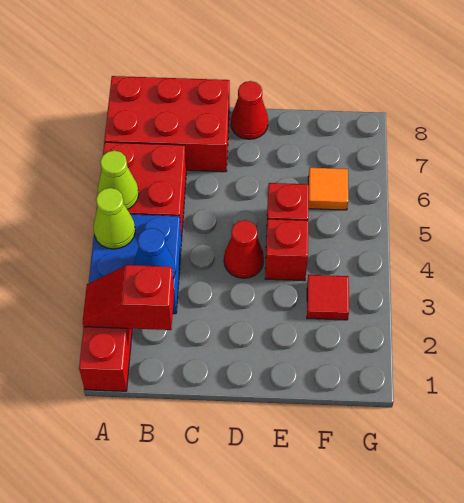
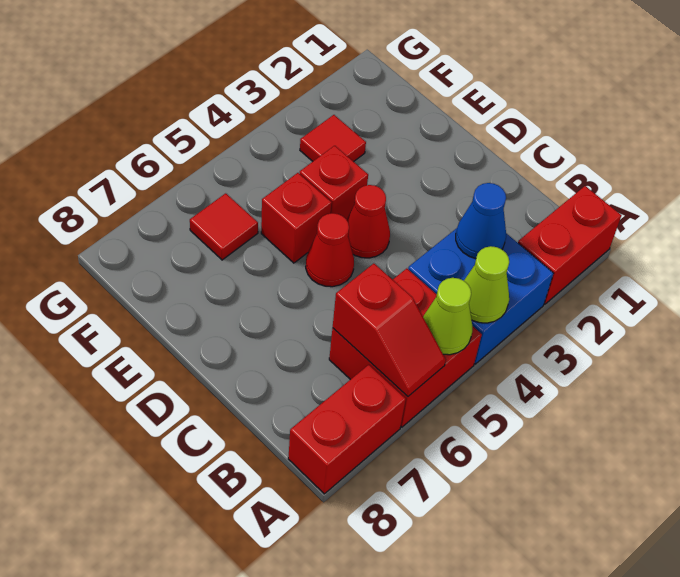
red slope A2:B2 level 2 top B -> red slope A6:B6 level 2 top B
red brick A7:C8 level 1 -> red brick A7:A8 level 1
red cone D8 level 1 -> red cone D5 level 1
orange tile F6 level 1 -> red tile F6 level 1

